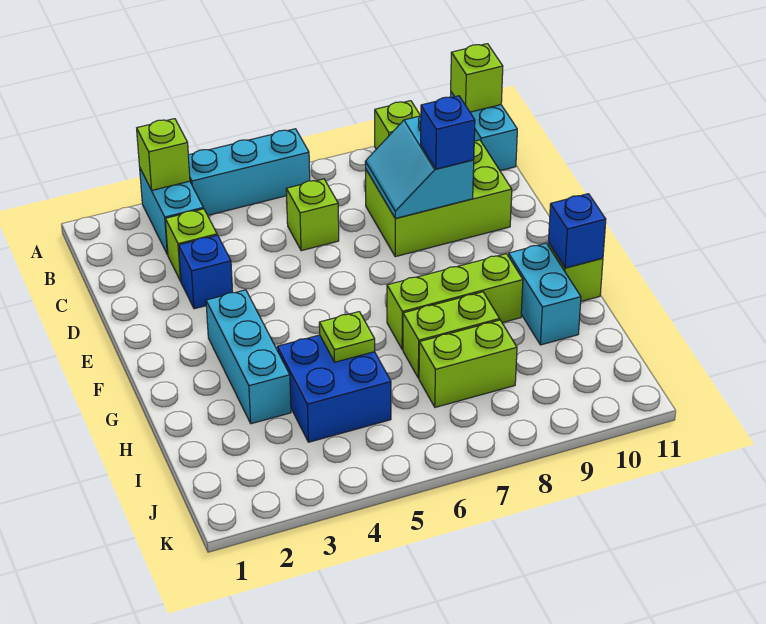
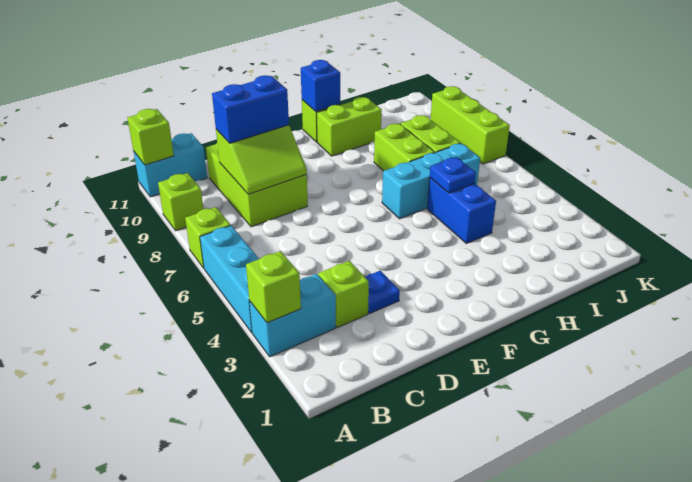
lime brick C6 level 1 -> lime brick A7 level 1
cyan slope C8:D9 level 2 top 9 -> lime slope C8:D9 level 2 top 9
blue brick D3 level 1 -> blue plate D3 level 1
blue brick D9 level 3 -> blue brick C9:D9 level 3
cyan brick F3:H3 level 1 -> cyan brick G6:I6 level 1
lime brick G7:G9 level 1 -> lime brick K7:K9 level 1
cyan brick G10:H10 level 1 -> lime brick G10:H10 level 1
blue brick H4:I5 level 1 -> blue brick H4:H5 level 1
lime plate H5 level 2 -> blue plate H5 level 2

